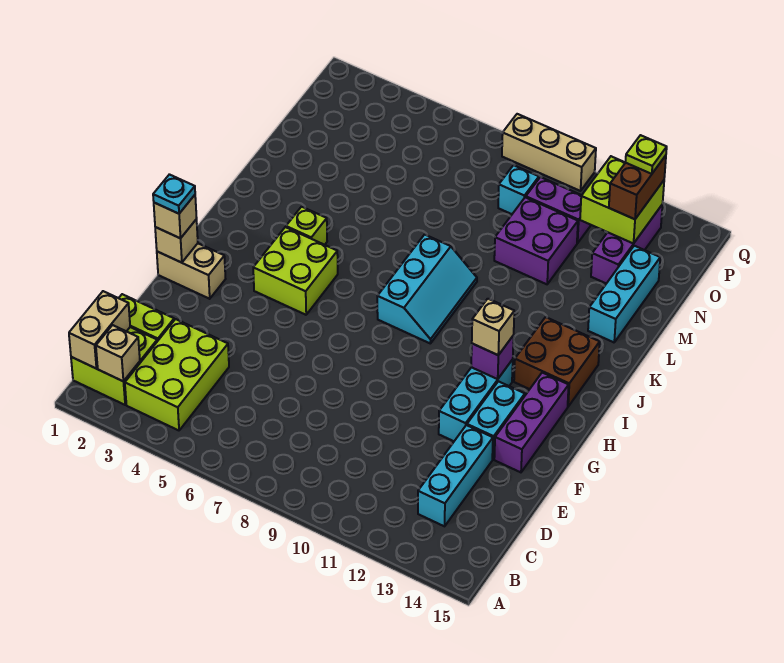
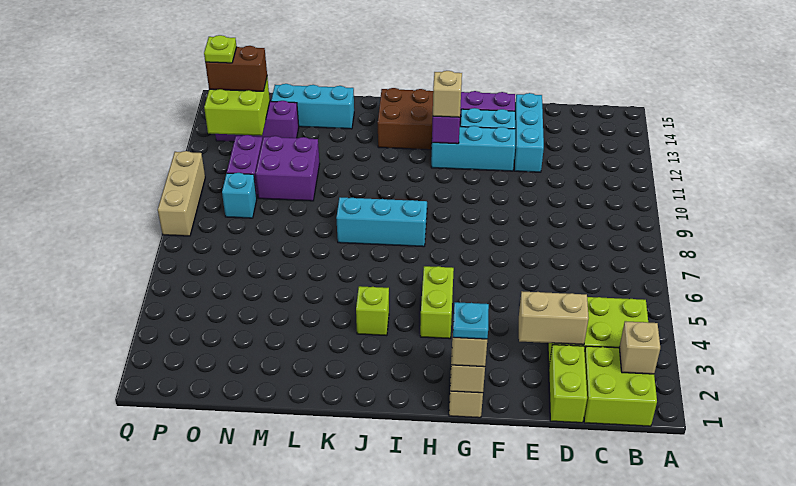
tan brick B1:C1 level 2 -> tan brick D3:E3 level 2
cyan brick C13:E13 level 1 -> cyan brick E12:E14 level 1
lime brick H4:I5 level 1 -> lime brick H4:H5 level 1

